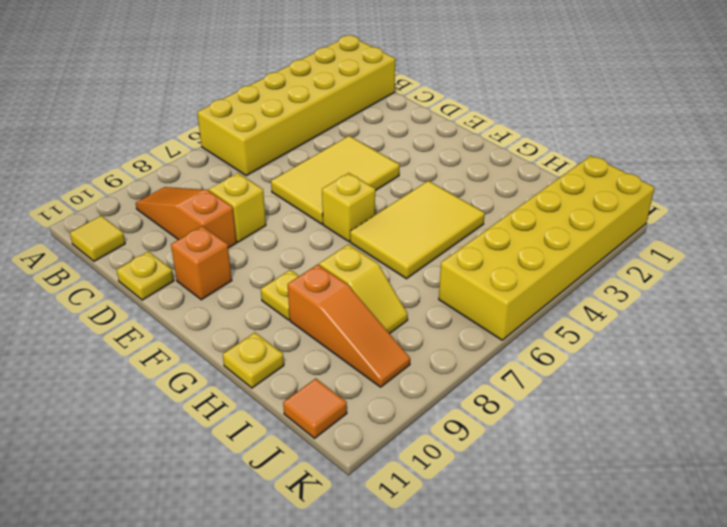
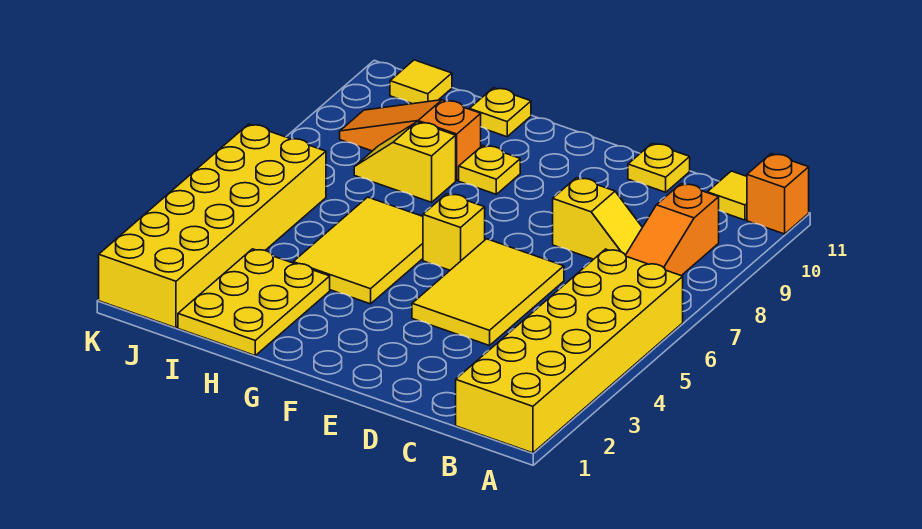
orange slope B9:D9 level 1 top D -> orange slope B7:B9 level 1 top 9
orange brick E10 level 1 -> orange brick A11 level 1
none -> yellow plate H1:I3 level 1
orange tile J11 level 1 -> yellow tile J11 level 1

